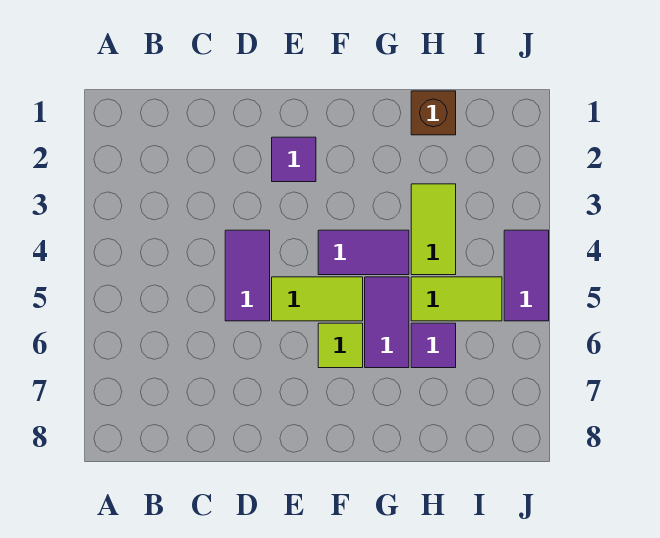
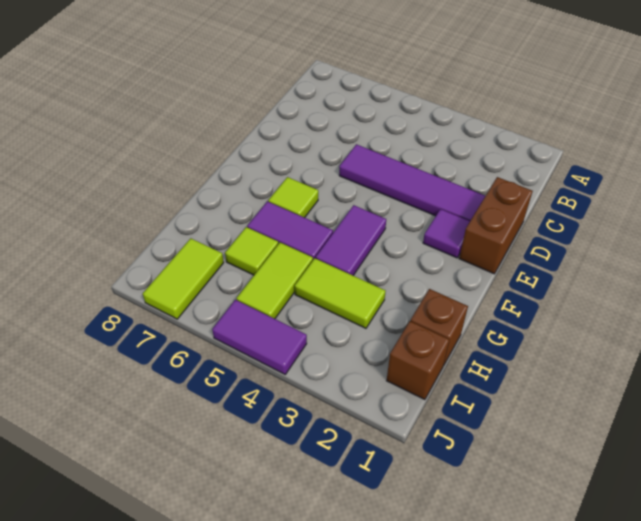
none -> brown brick D1:E1 level 1
purple tile D4:D5 level 1 -> purple tile D2:D5 level 1
lime tile E5:F5 level 1 -> lime tile I7:J7 level 1
purple tile H6 level 1 -> lime tile H6 level 1
none -> brown brick I1 level 1

